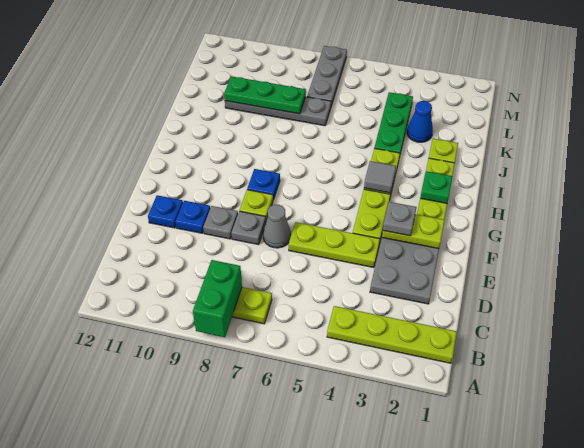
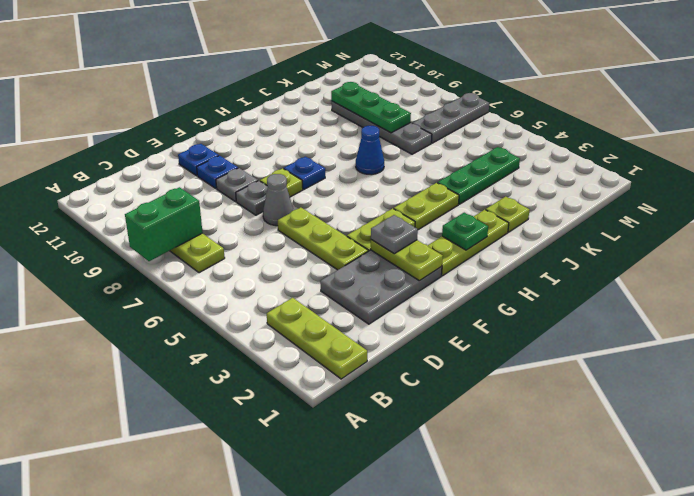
lime plate B1:B4 level 1 -> lime plate B1:B3 level 1
grey tile H4 level 2 -> none
blue cone K3 level 1 -> blue cone I7 level 1

